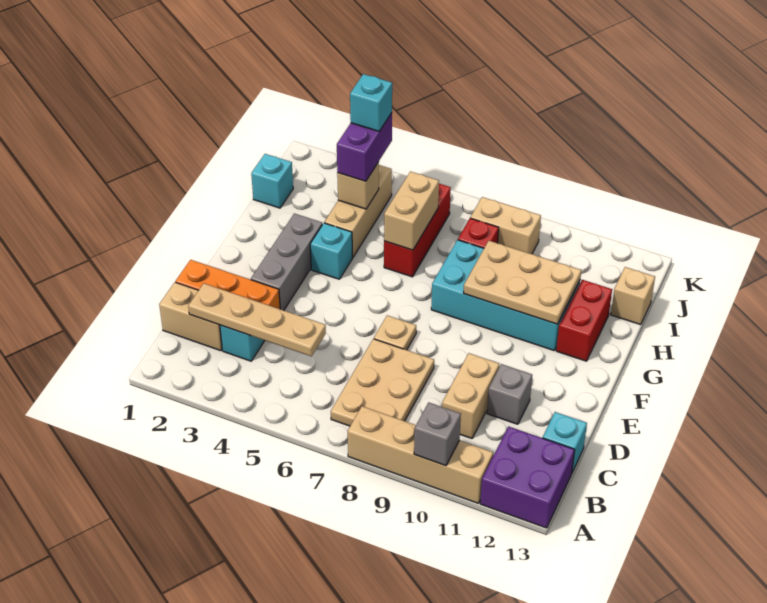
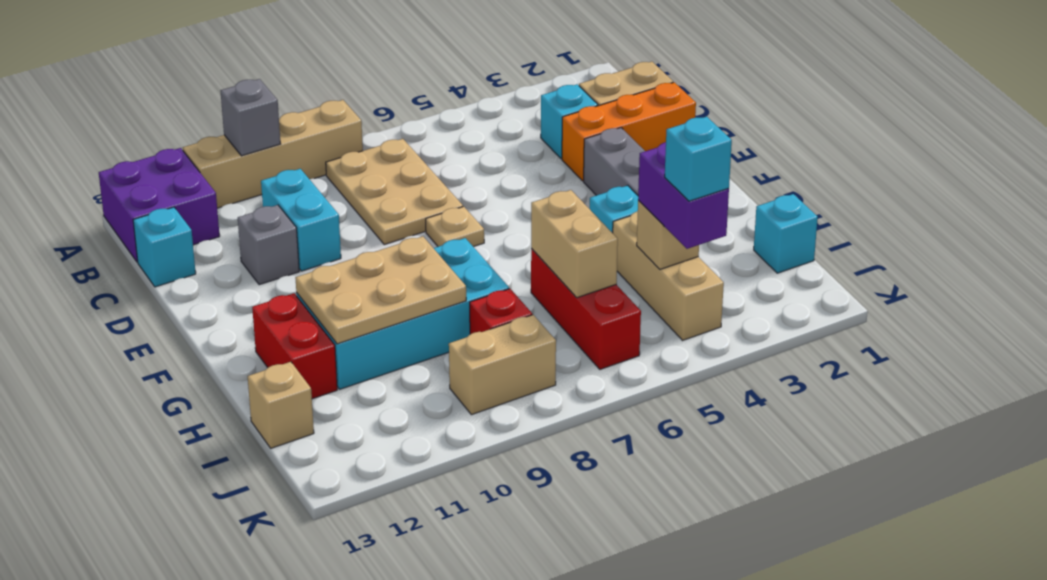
tan plate C2:C5 level 2 -> none
tan brick C10:D10 level 1 -> cyan brick C10:D10 level 1

